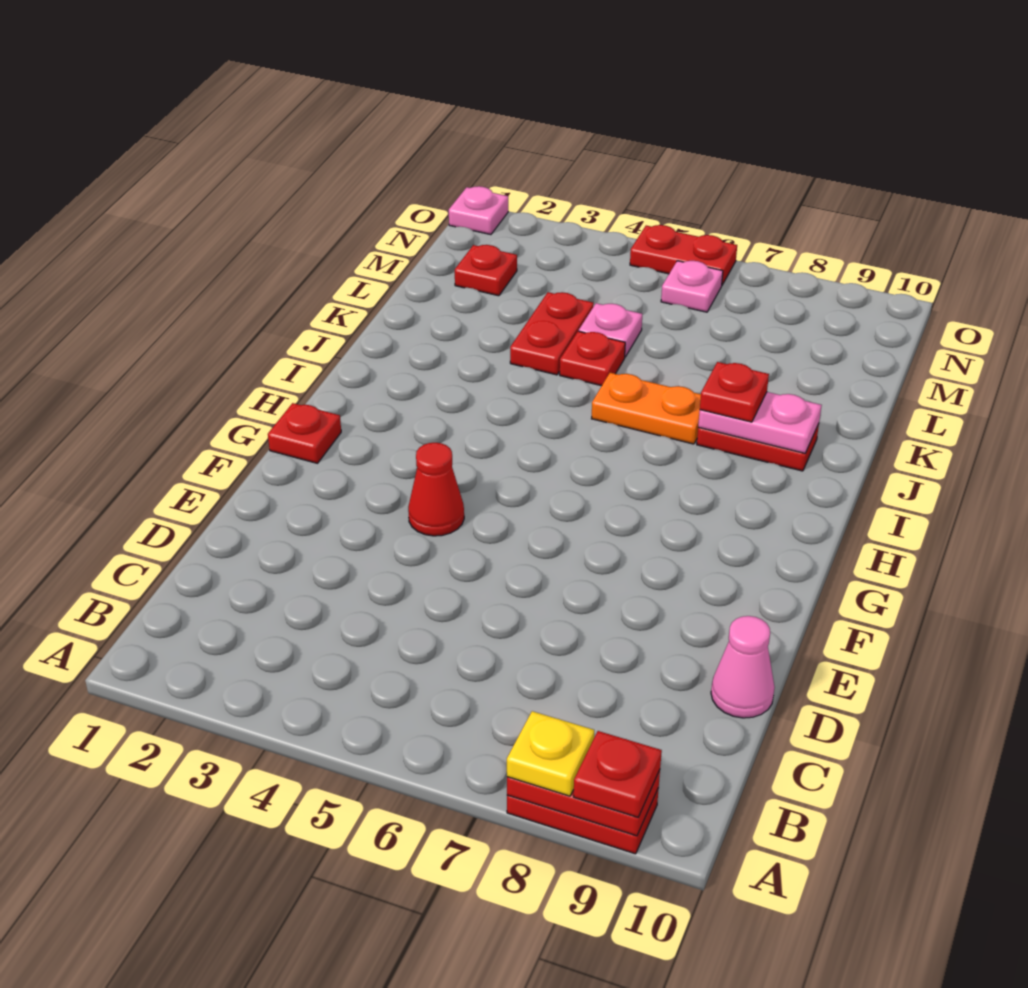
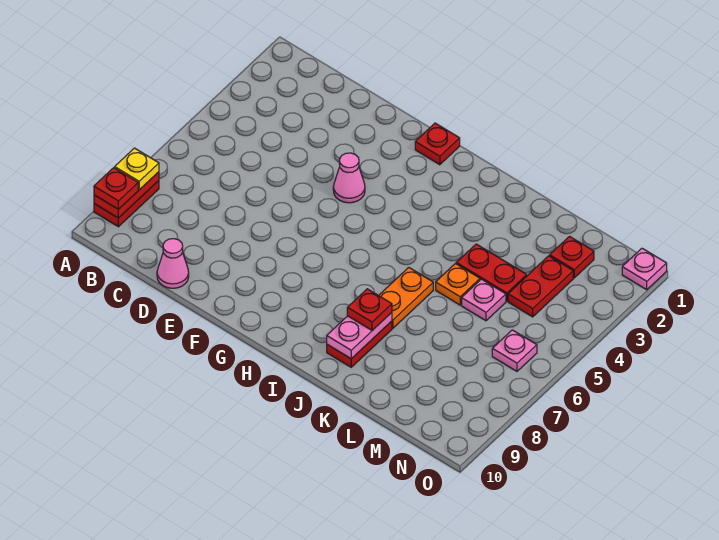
red cone F4 level 1 -> pink cone F4 level 1
red plate K5 level 1 -> orange plate K5 level 1
red plate O5:O6 level 1 -> red plate M3:M4 level 1

